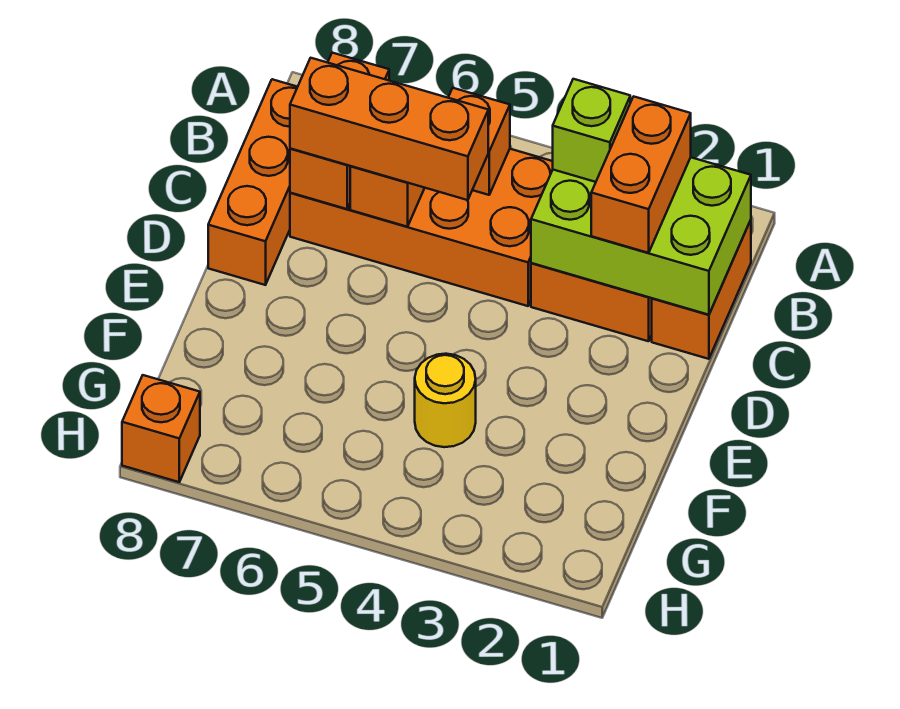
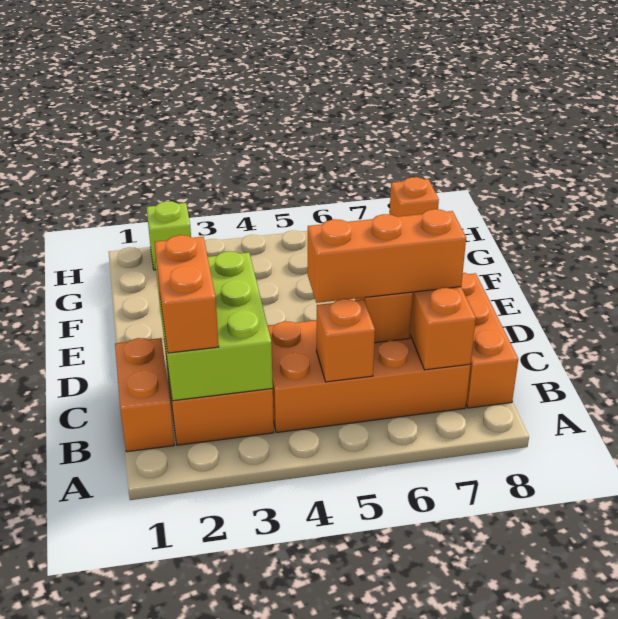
lime brick B1:C3 level 2 -> lime brick B2:D3 level 2
lime brick B3 level 3 -> lime brick H2 level 1
yellow round brick F4 level 1 -> none

